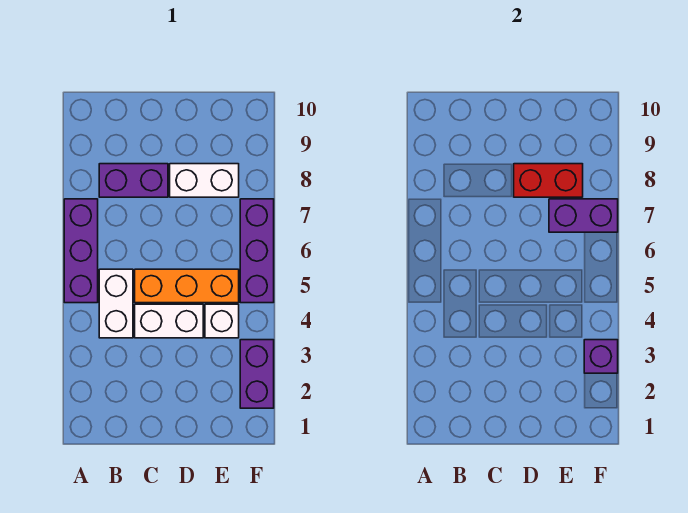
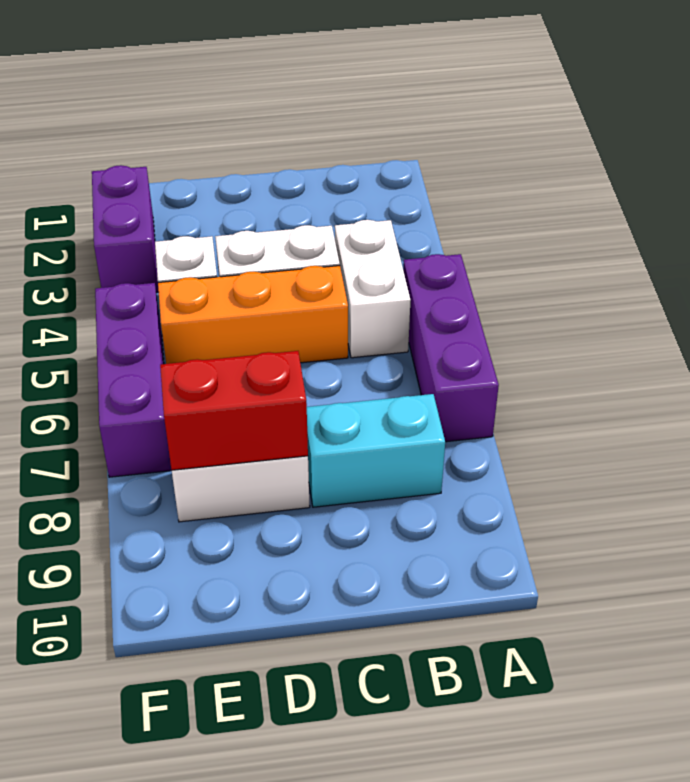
purple brick B8:C8 level 1 -> cyan brick B8:C8 level 1
purple brick E7:F7 level 2 -> none
purple brick F3 level 2 -> none

